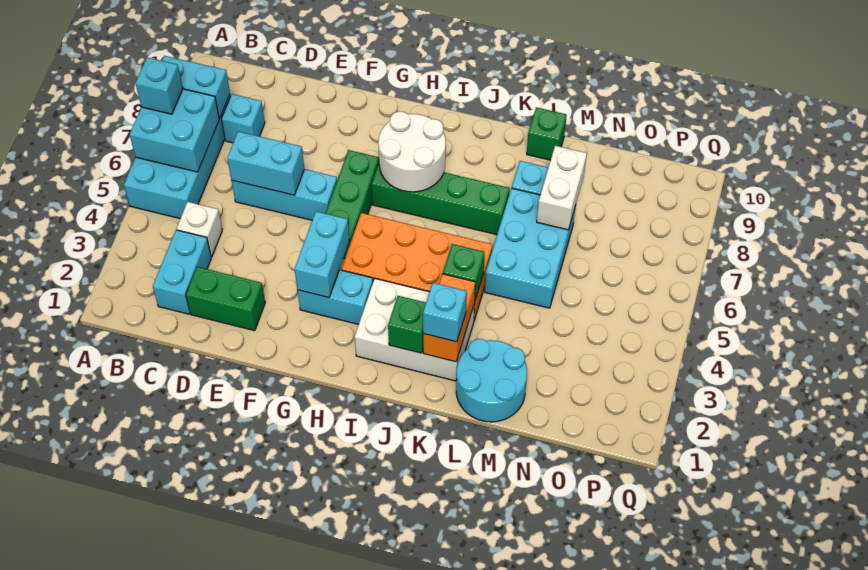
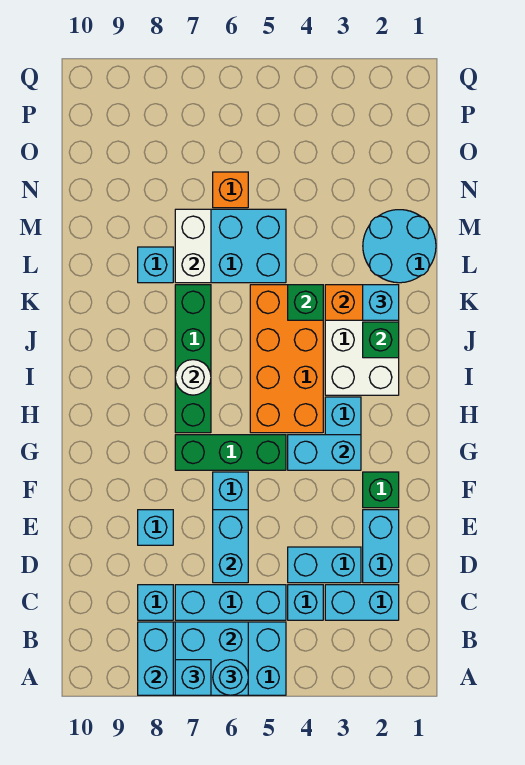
none -> cyan round brick A6 level 3
white brick C4 level 1 -> cyan brick C4 level 1
none -> cyan brick C5:C7 level 1
green brick D2:E2 level 1 -> cyan brick D2:E2 level 1
none -> cyan brick D3:D4 level 1
none -> cyan brick E8 level 1
white round brick H7:I8 level 2 -> white round brick I7 level 2
green brick L10 level 1 -> green brick F2 level 1
white brick M7:M8 level 2 -> white brick L7:M7 level 2
none -> orange brick N6 level 1

